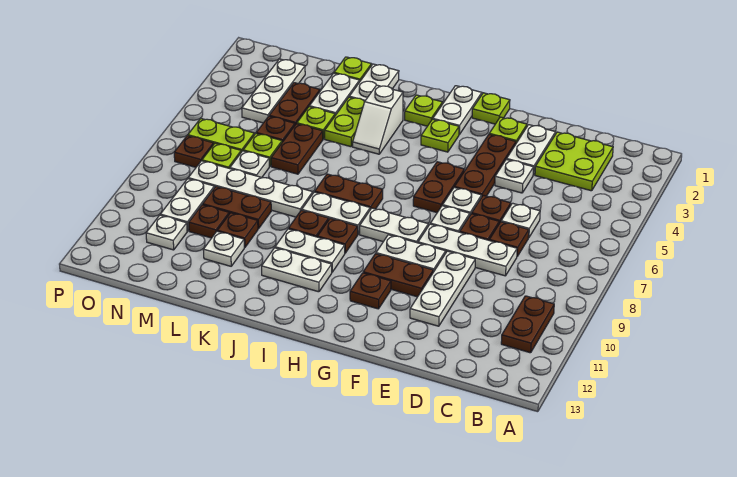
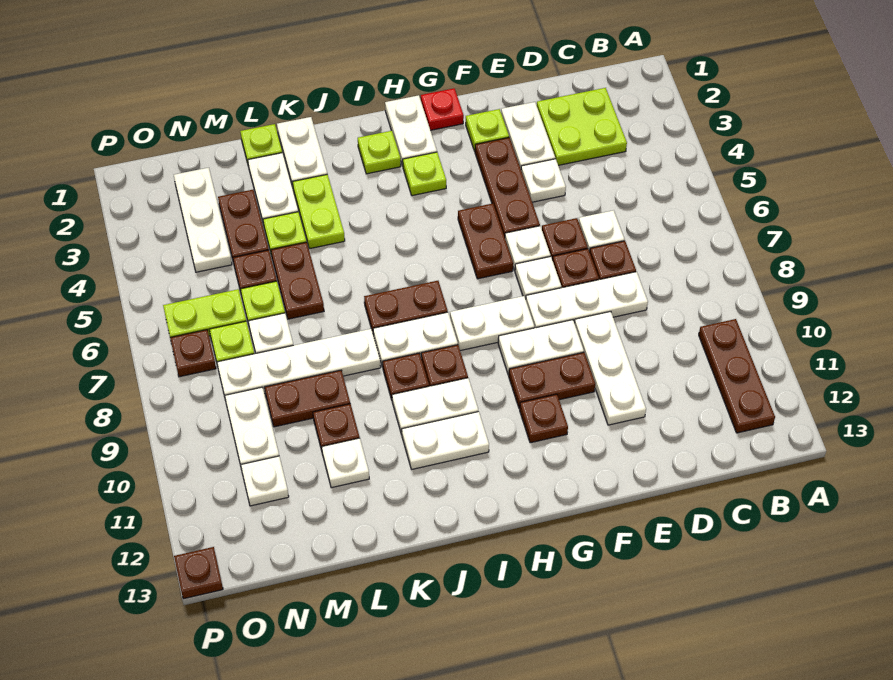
brown plate B10:B11 level 1 -> brown plate B10:B12 level 1
lime plate G1 level 1 -> red plate G1 level 1
white slope J3:J4 level 1 top 3 -> none
brown plate M10 level 1 -> brown plate P13 level 1

